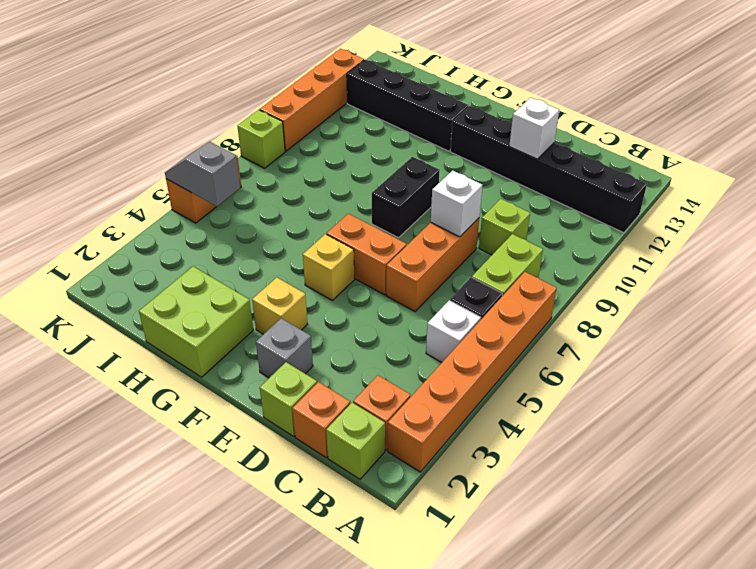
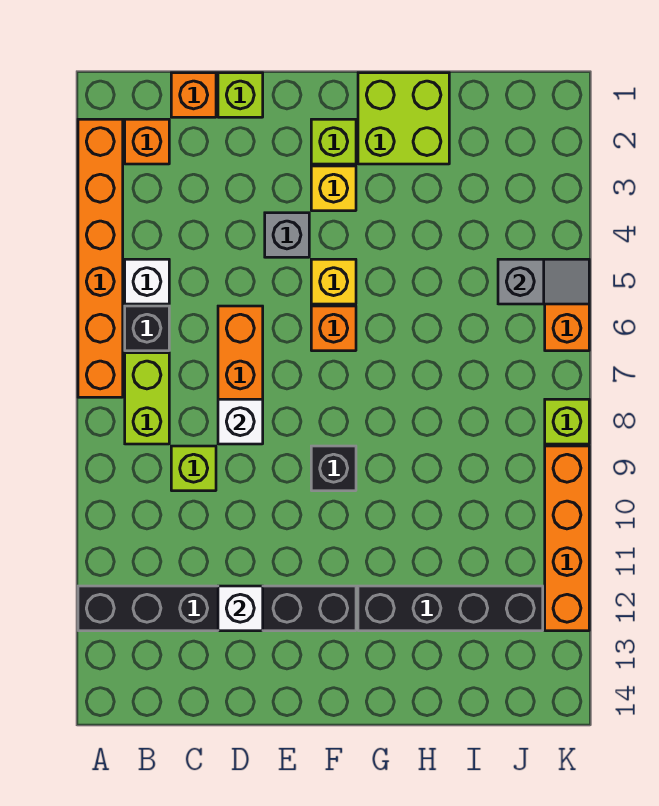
lime brick B1 level 1 -> lime brick F2 level 1
grey brick E2 level 1 -> grey brick E4 level 1
orange brick E6:F6 level 1 -> orange brick F6 level 1
black brick F8:F9 level 1 -> black brick F9 level 1

